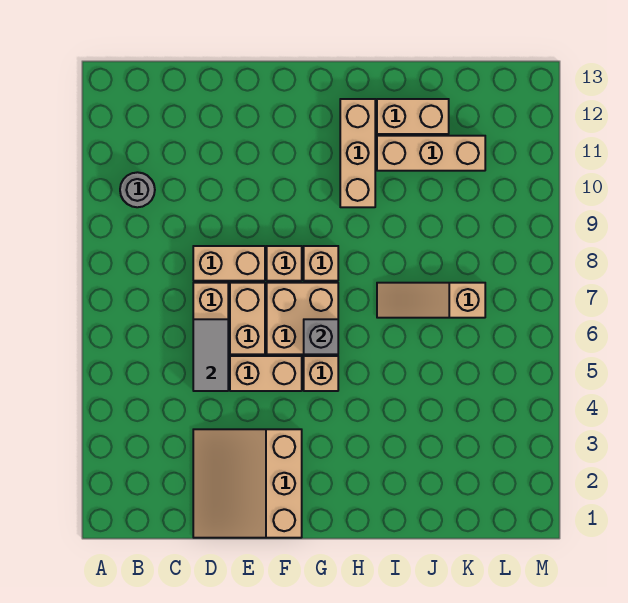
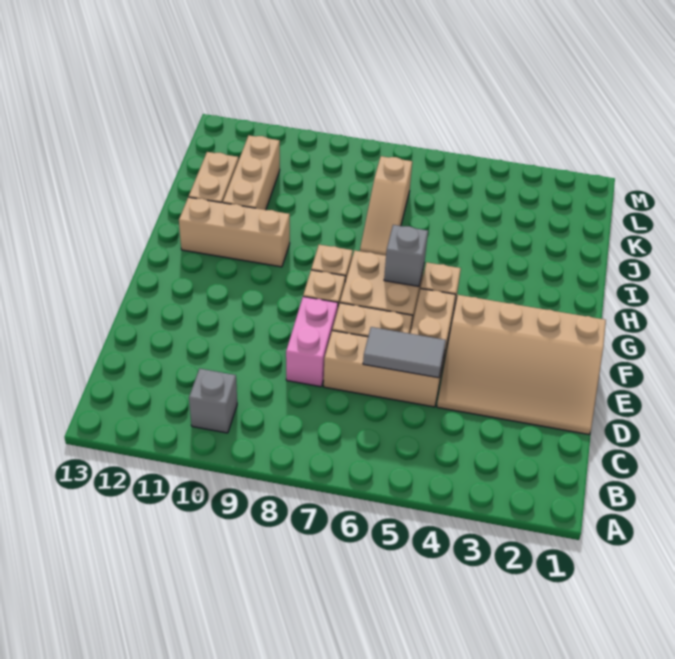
grey round brick B10 level 1 -> grey brick B10 level 1
tan slope D1:F3 level 1 top F -> tan slope D1:F4 level 1 top F
tan brick D8:E8 level 1 -> pink brick D8:E8 level 1

